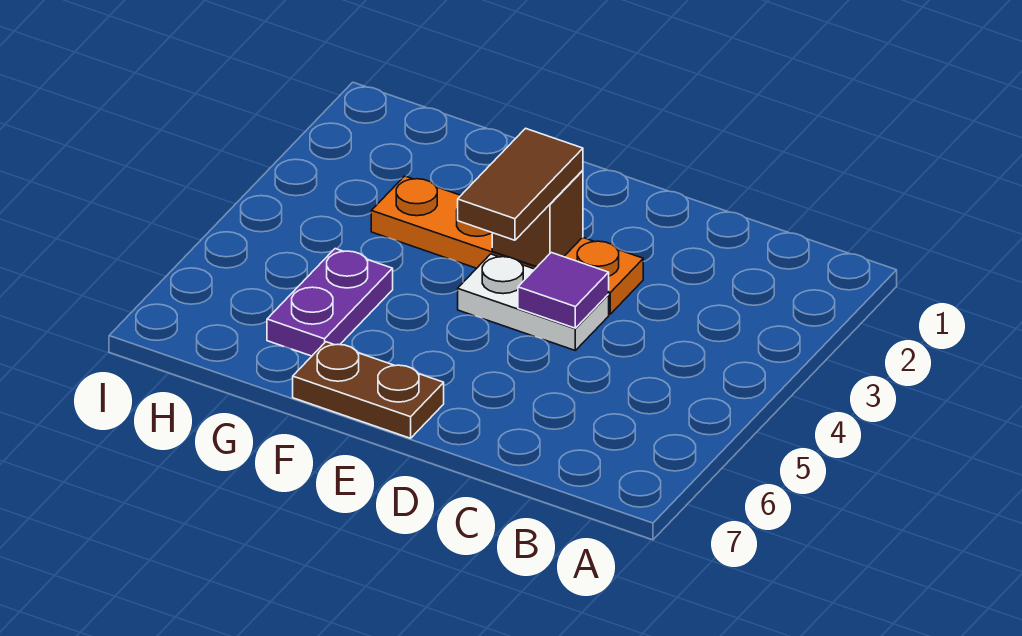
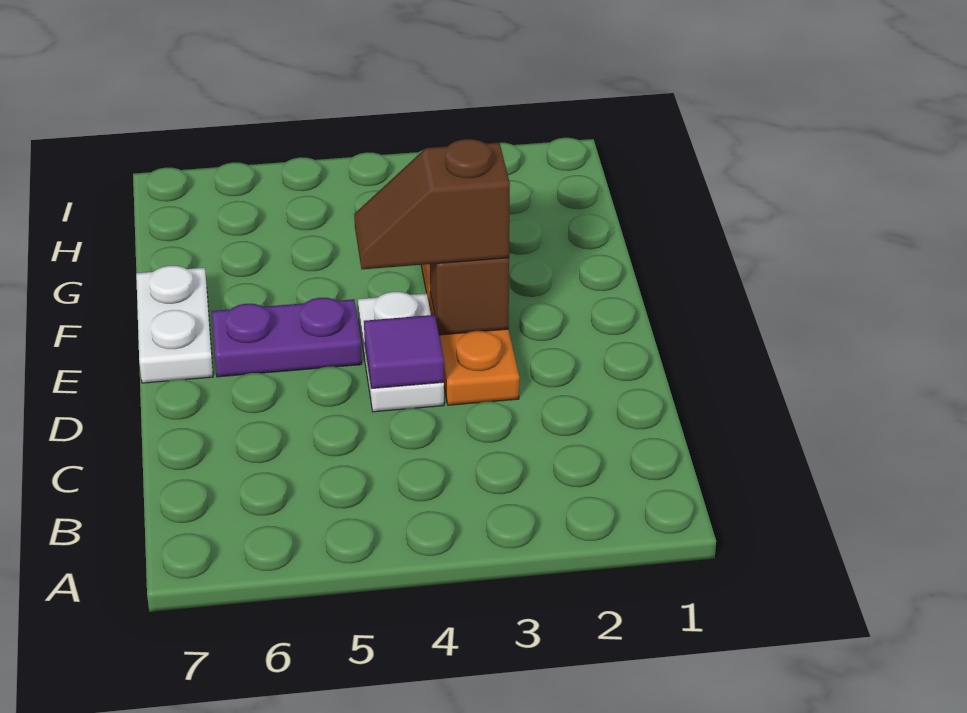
brown tile E3:E4 level 3 -> brown slope E3:E4 level 3 top 3
brown plate E7:F7 level 1 -> white plate E7:F7 level 1
purple plate G5:G6 level 1 -> purple plate E5:E6 level 1

